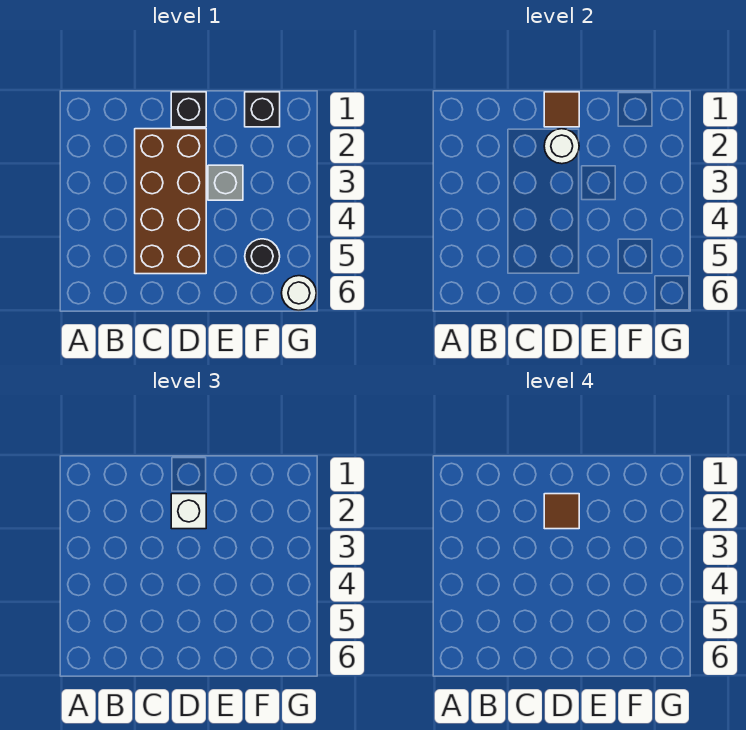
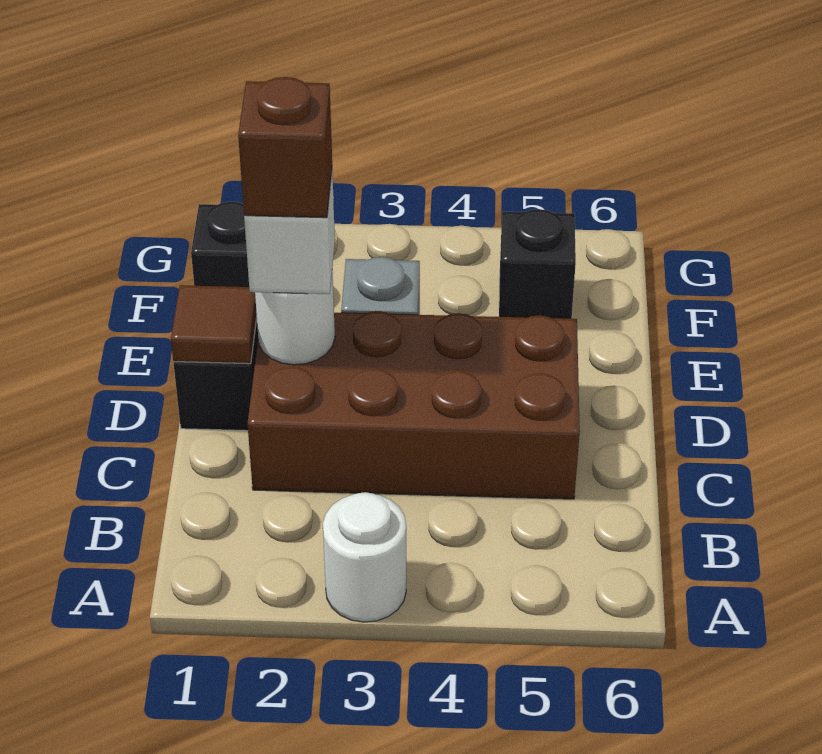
brown tile D2 level 4 -> brown brick D2 level 4
black round brick F5 level 1 -> black brick F5 level 1
white round brick G6 level 1 -> white round brick A3 level 1

